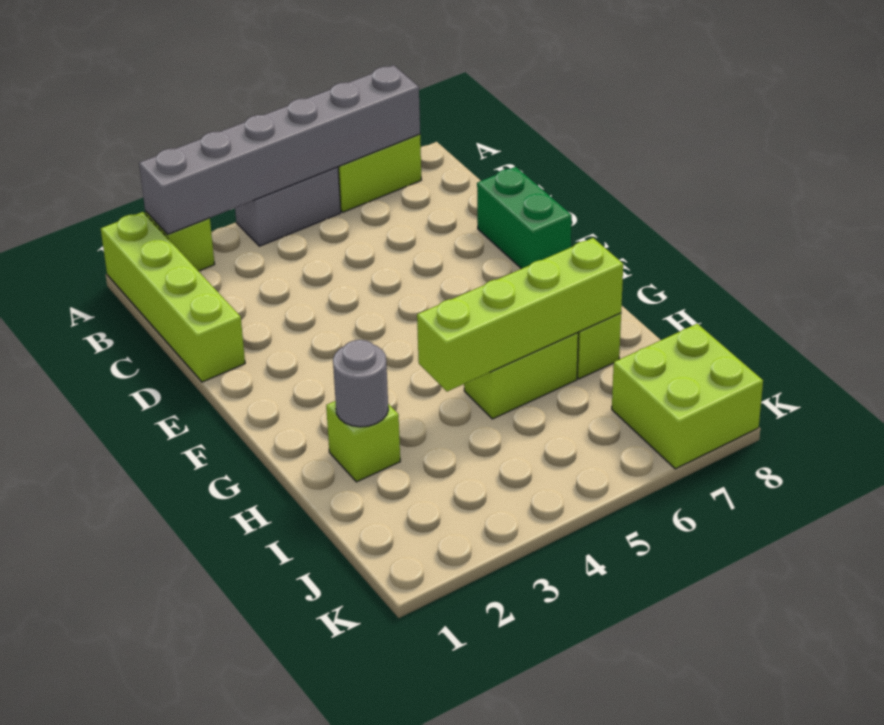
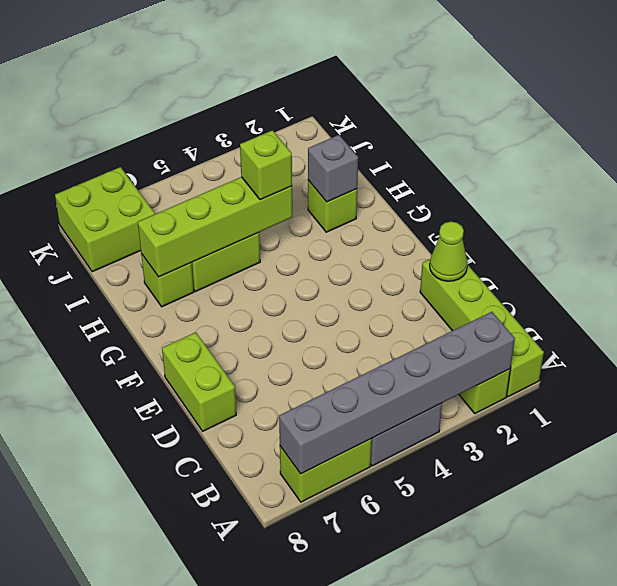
none -> lime cone D1 level 2
green brick D8:E8 level 1 -> lime brick D8:E8 level 1
grey round brick H2 level 2 -> grey brick H2 level 2
none -> lime brick H4 level 3

